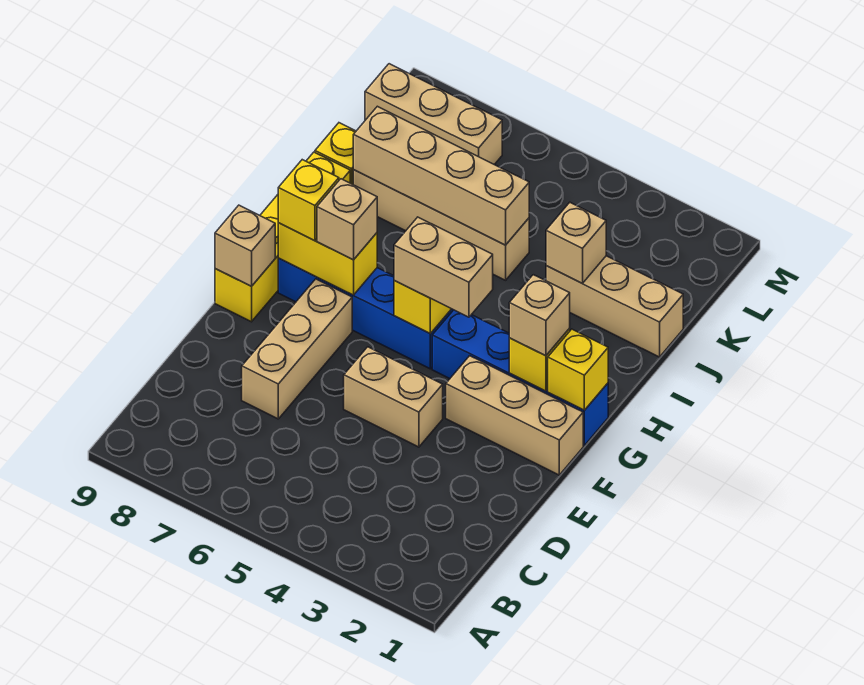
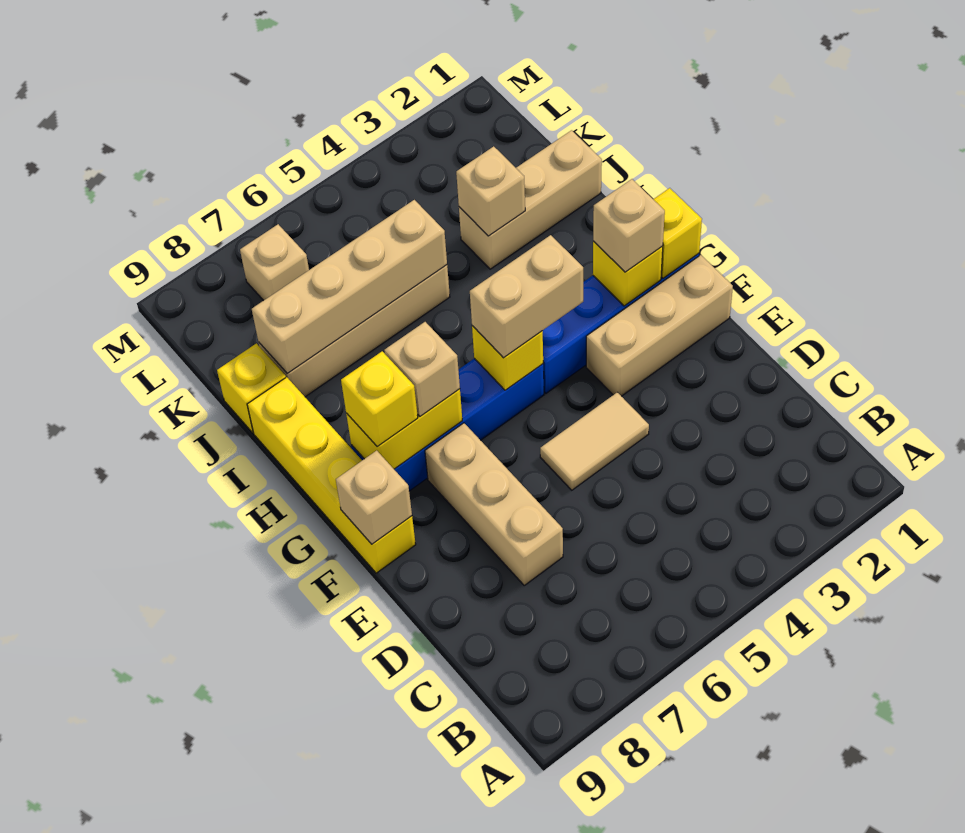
tan brick E4:E5 level 1 -> tan tile E4:E5 level 1
tan brick L7:L9 level 1 -> tan brick L7 level 1

